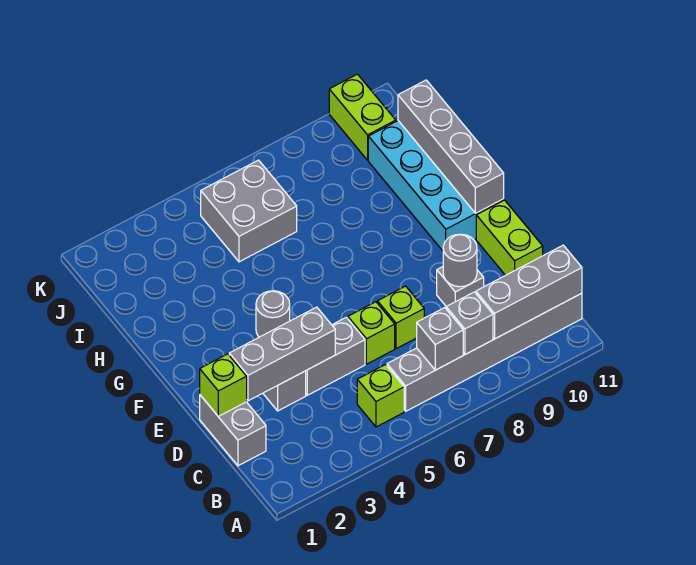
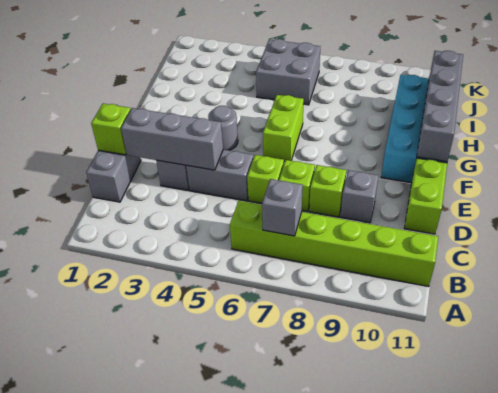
lime brick B5 level 1 -> lime brick D8 level 1
grey brick B6:B11 level 1 -> lime brick B6:B11 level 1
grey brick B8 level 2 -> none
grey brick B9:B11 level 2 -> none
grey round brick D9 level 2 -> none
lime brick J10:K10 level 1 -> lime brick F6:G6 level 1

